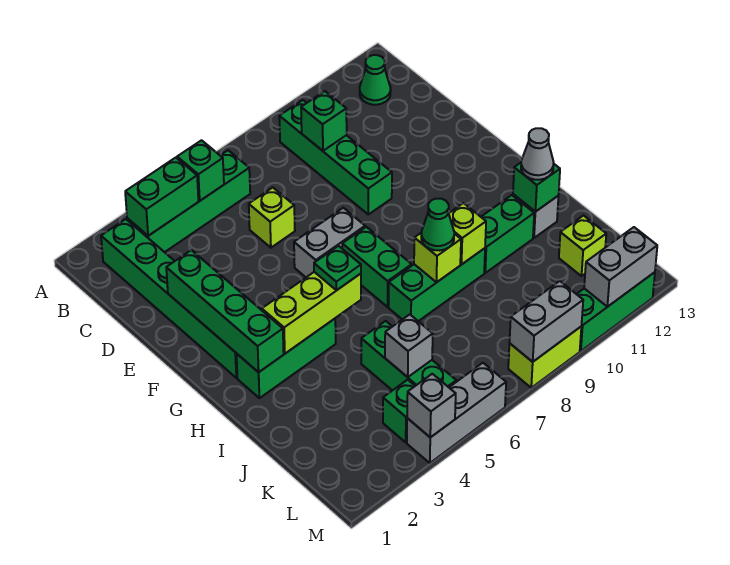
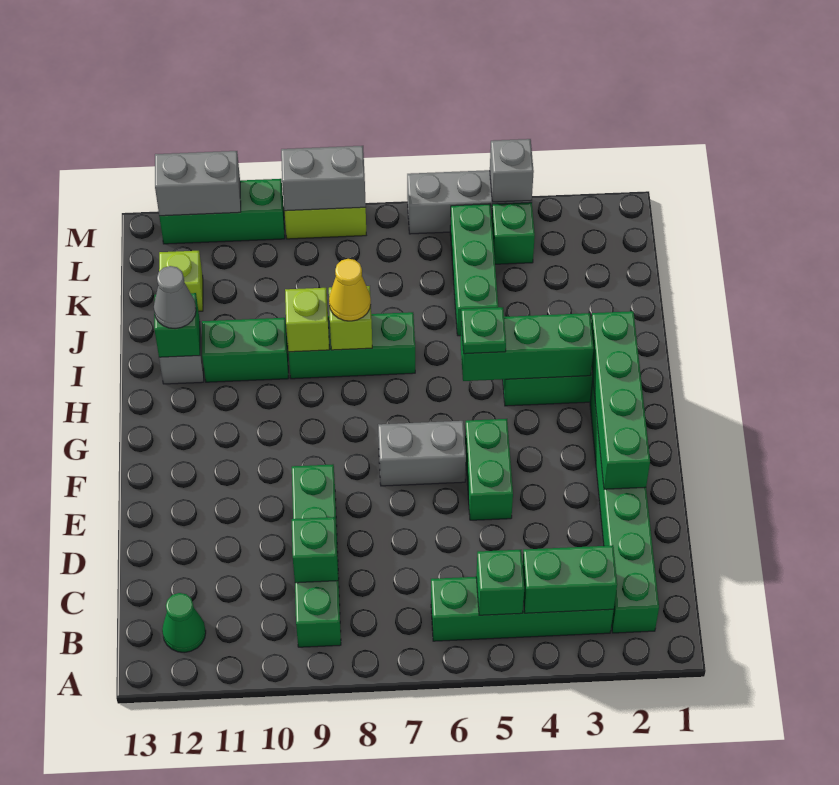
lime brick D6 level 1 -> none
green brick G7:H7 level 1 -> green brick E5:F5 level 1
lime brick H3:H5 level 2 -> green brick H3:H5 level 2
green cone I8 level 3 -> yellow cone I8 level 3
grey brick K5 level 2 -> none

